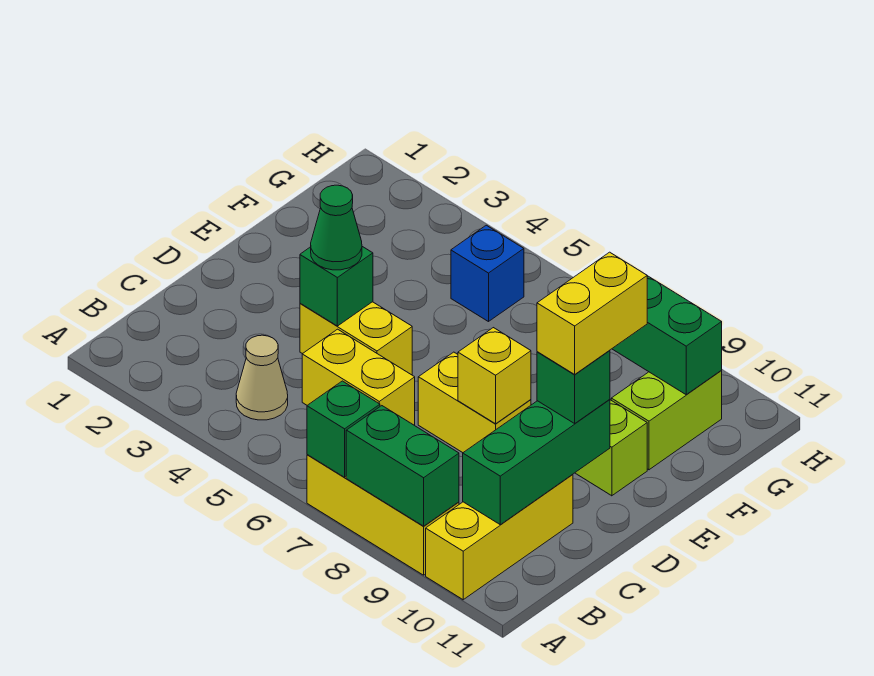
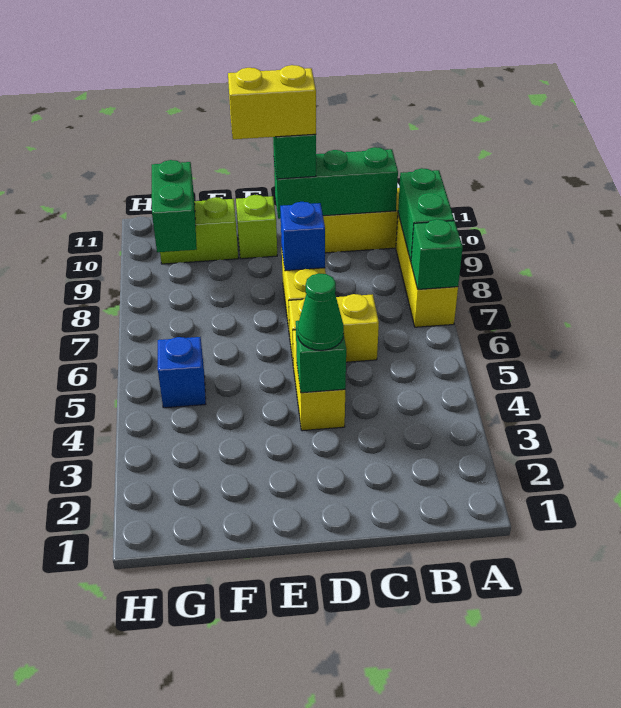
tan cone B4 level 1 -> none
yellow brick C5:C6 level 1 -> yellow brick C6:D6 level 1
yellow brick D8 level 2 -> blue brick D8 level 2

